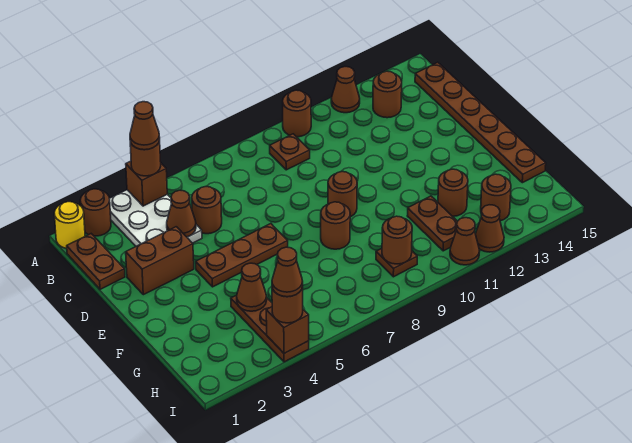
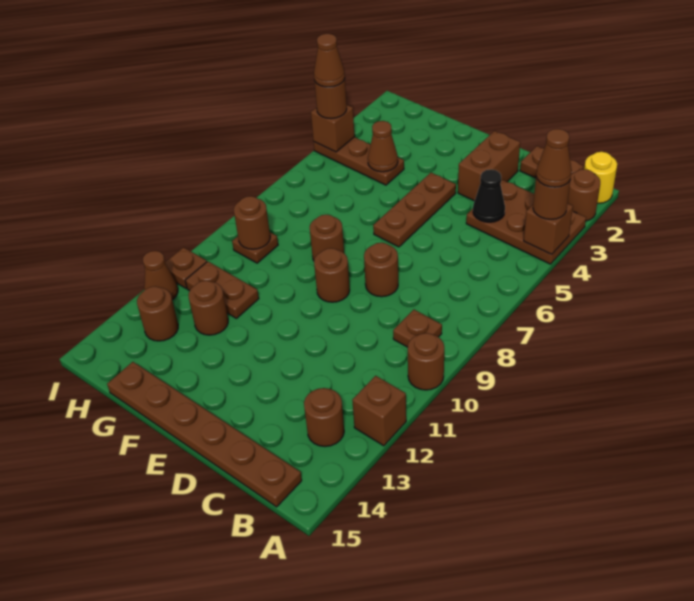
white plate A3:C4 level 1 -> brown plate A3:C4 level 1
brown cone A12 level 1 -> brown brick A12 level 1
brown cone C4 level 2 -> black cone C4 level 2
brown round brick C5 level 1 -> brown round brick D8 level 1
brown cone I11 level 1 -> brown plate I11 level 1

